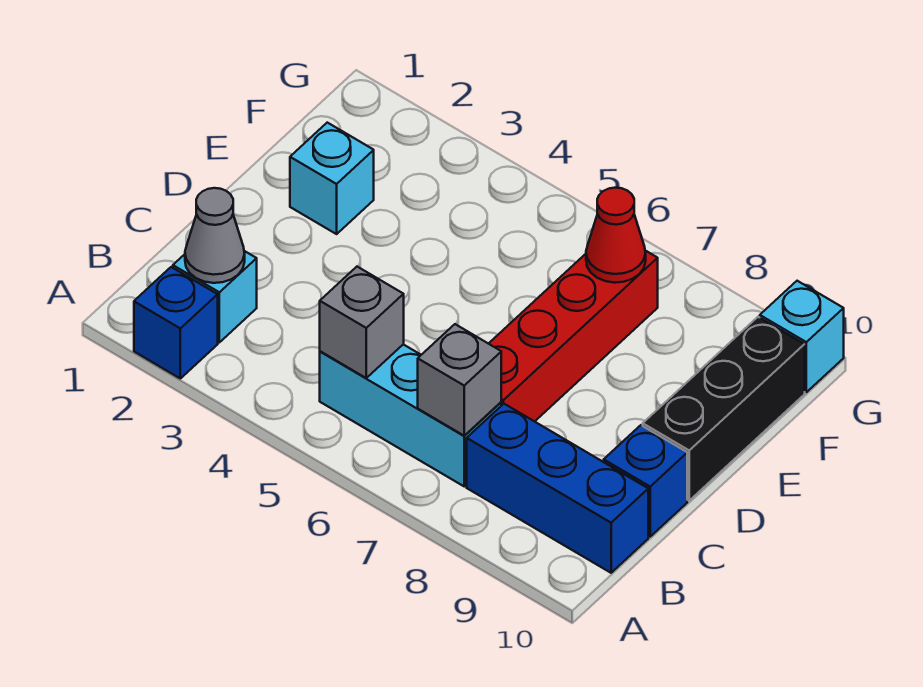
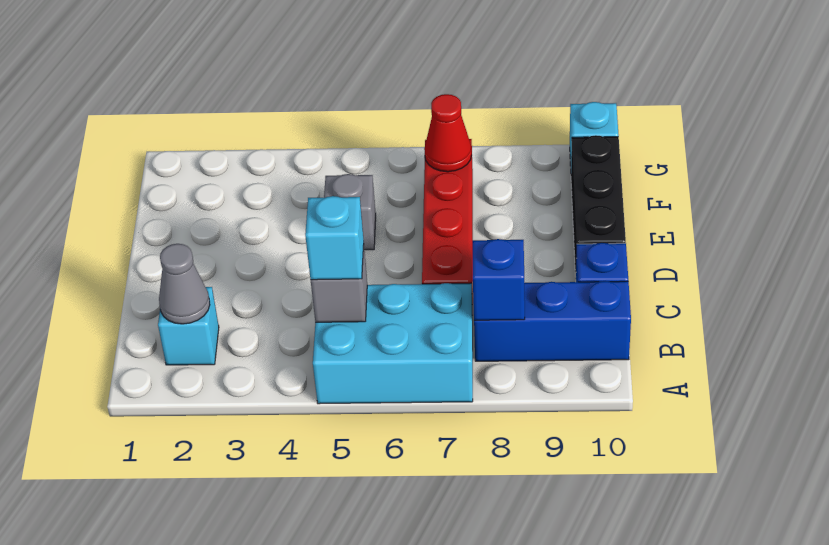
blue brick A2 level 1 -> blue brick B8 level 2
cyan brick B5:B7 level 1 -> cyan brick A5:B7 level 1
grey brick B7 level 2 -> grey brick E5 level 1
cyan brick E2 level 1 -> cyan brick B5 level 3

